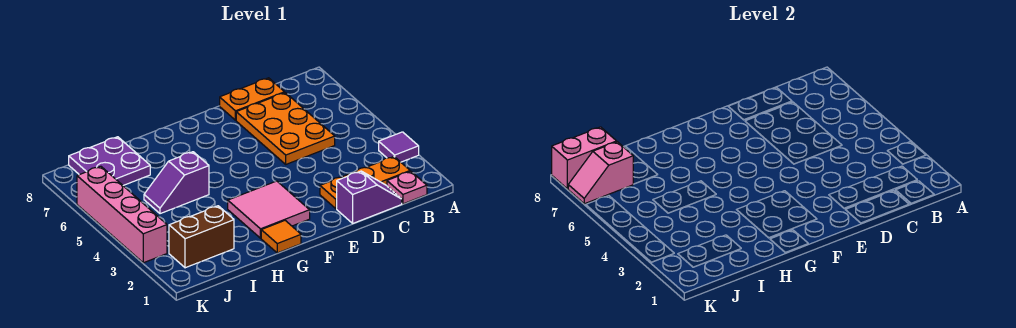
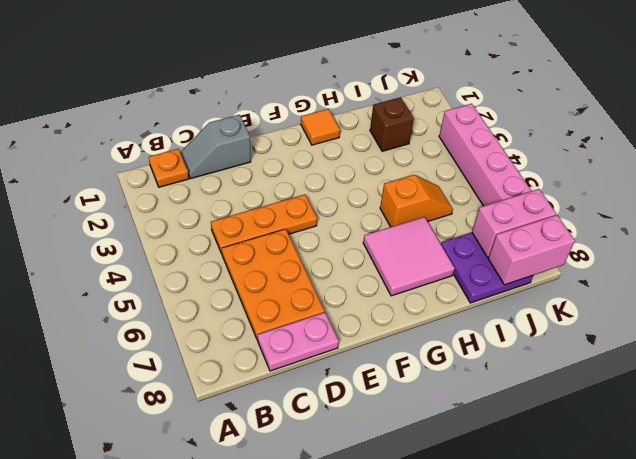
purple tile A3 level 1 -> none
pink plate B1 level 1 -> orange plate B1 level 1
orange plate B2:D2 level 1 -> orange plate C4:E4 level 1
purple slope C1:D1 level 1 top D -> grey slope C1:D1 level 1 top D
orange plate C8:D8 level 1 -> pink plate C8:D8 level 1
pink tile F2:G3 level 1 -> pink tile G6:H7 level 1
purple slope H5:I5 level 1 top H -> orange slope H5:I5 level 1 top H
brown brick I2:J2 level 1 -> brown brick I2 level 1
pink slope J7:K7 level 2 top J -> pink brick J7:K7 level 2

